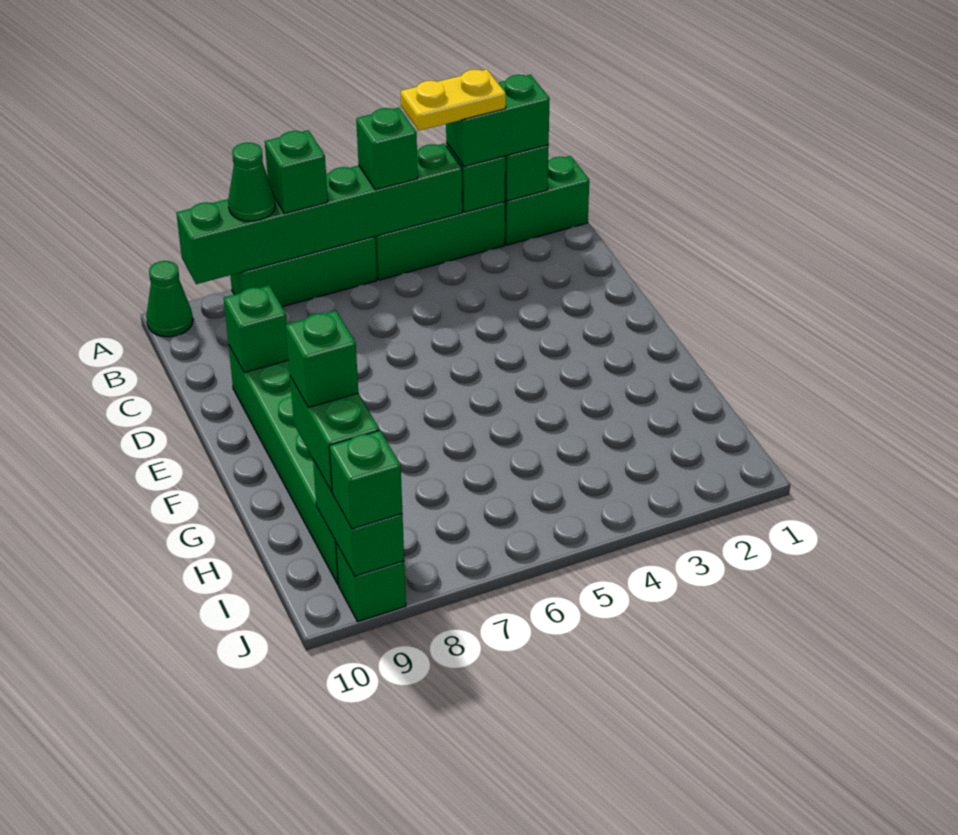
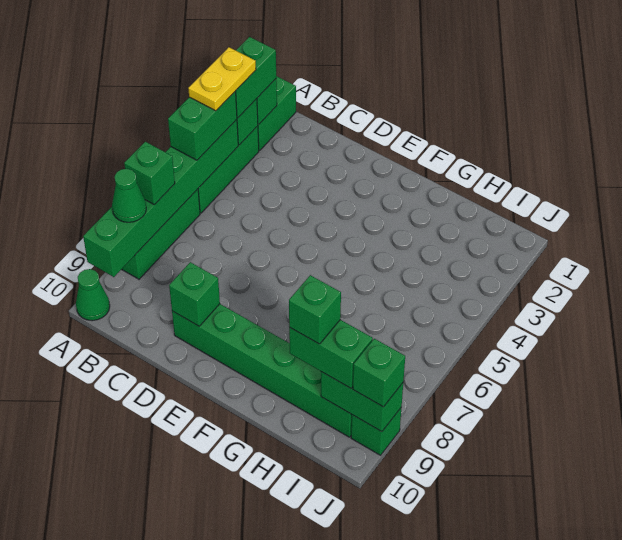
green brick A5 level 3 -> green brick A4:A5 level 3

